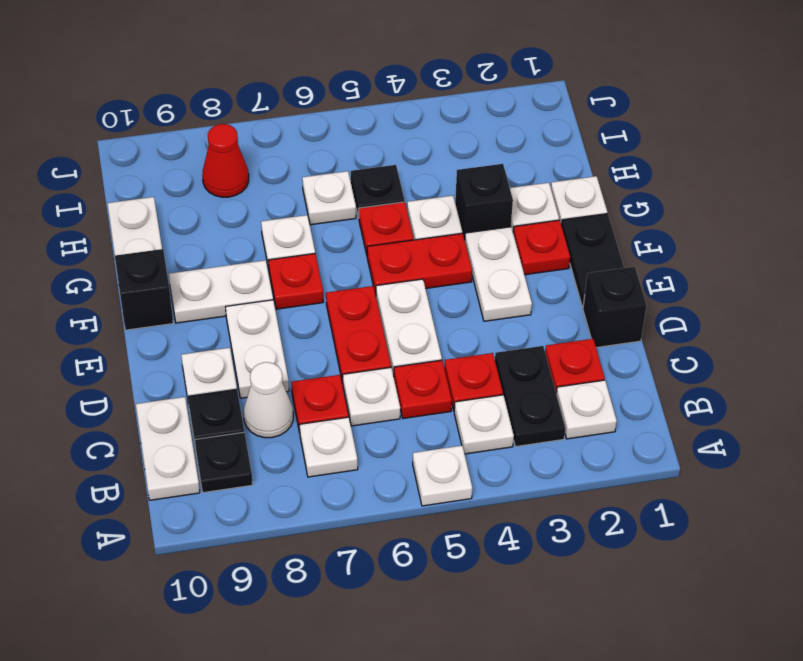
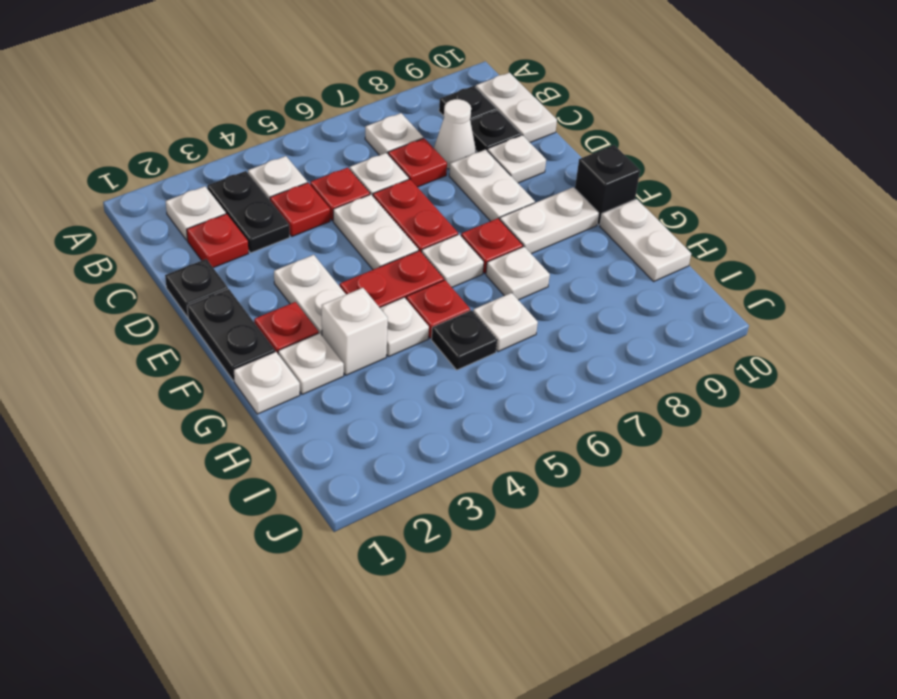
white plate A5 level 1 -> white plate F6 level 1
black brick D1 level 1 -> black plate D1 level 1
black brick G3 level 1 -> white brick G3 level 1
red cone I8 level 1 -> none

